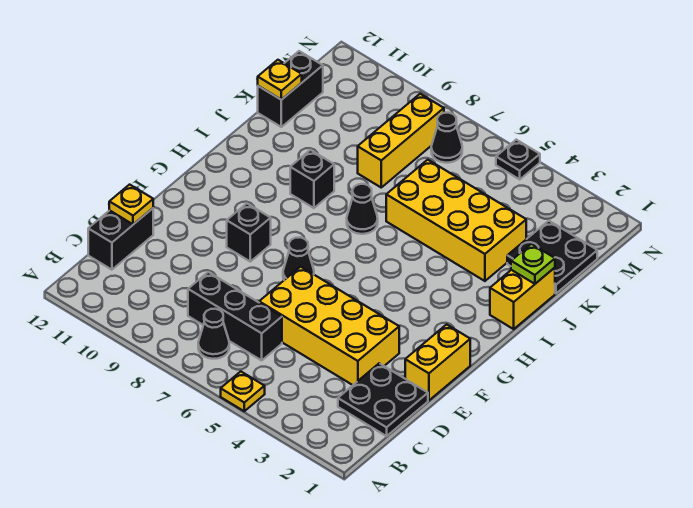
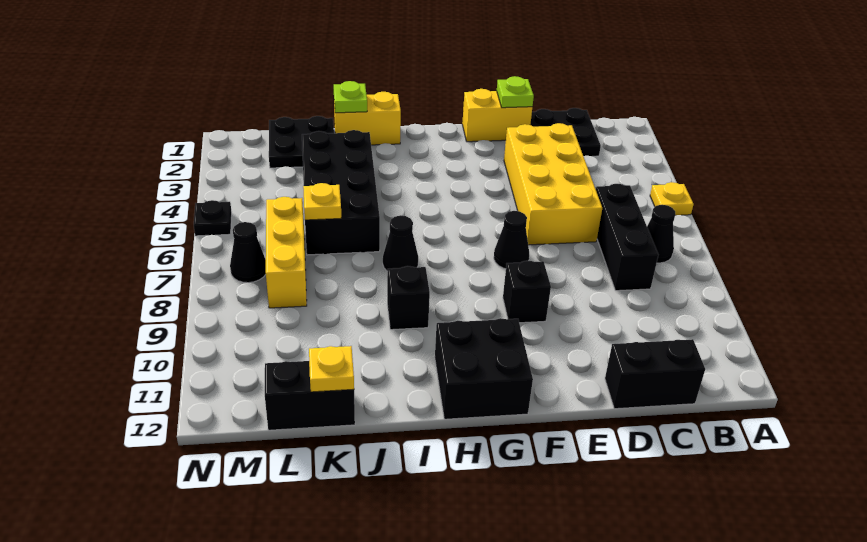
yellow plate D12 level 2 -> yellow plate K6 level 2
none -> lime plate E1 level 2
none -> black brick G11:H12 level 1
yellow brick J3:K6 level 1 -> black brick J3:K6 level 1
yellow brick K8:M8 level 1 -> yellow brick L6:L8 level 1

